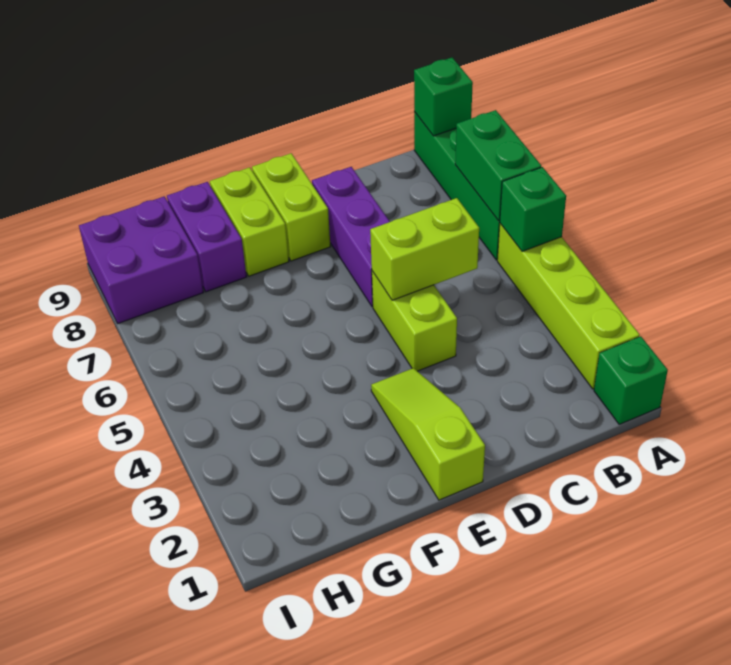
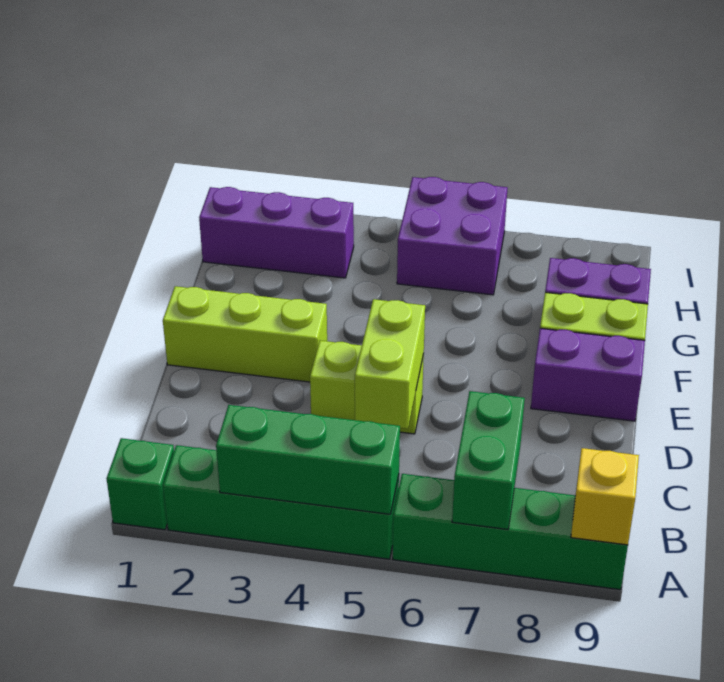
lime brick A2:A5 level 1 -> green brick A2:A5 level 1
green brick A5 level 2 -> green brick A3:A5 level 2
green brick A6:A7 level 2 -> green brick A7:B7 level 2
green brick A9 level 2 -> yellow brick A9 level 2
purple brick D6:D8 level 1 -> purple brick H1:H3 level 1
lime slope E1:E3 level 1 top 1 -> lime brick E1:E3 level 1
lime brick E8:E9 level 1 -> purple brick E8:E9 level 1
purple brick H8:I9 level 1 -> purple brick H5:I6 level 1

